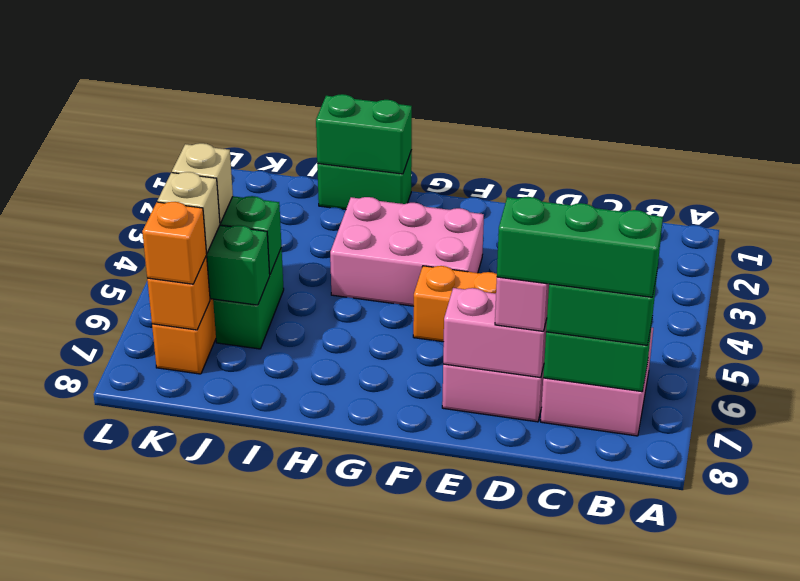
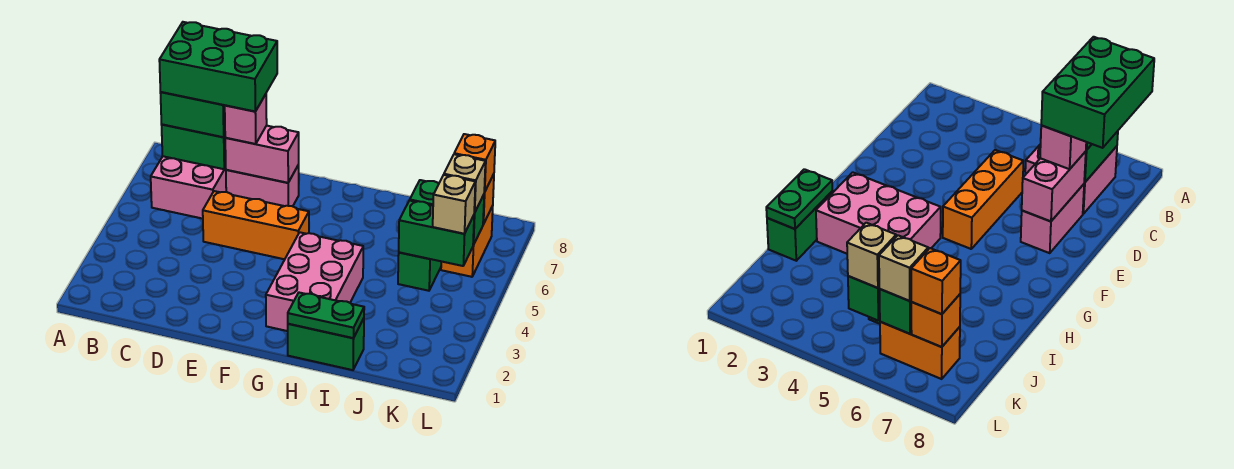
green brick B7:D7 level 4 -> green brick B7:D8 level 4
pink brick F3:H4 level 1 -> pink brick G2:H4 level 1
green brick H1:I1 level 2 -> green plate H1:I1 level 2

